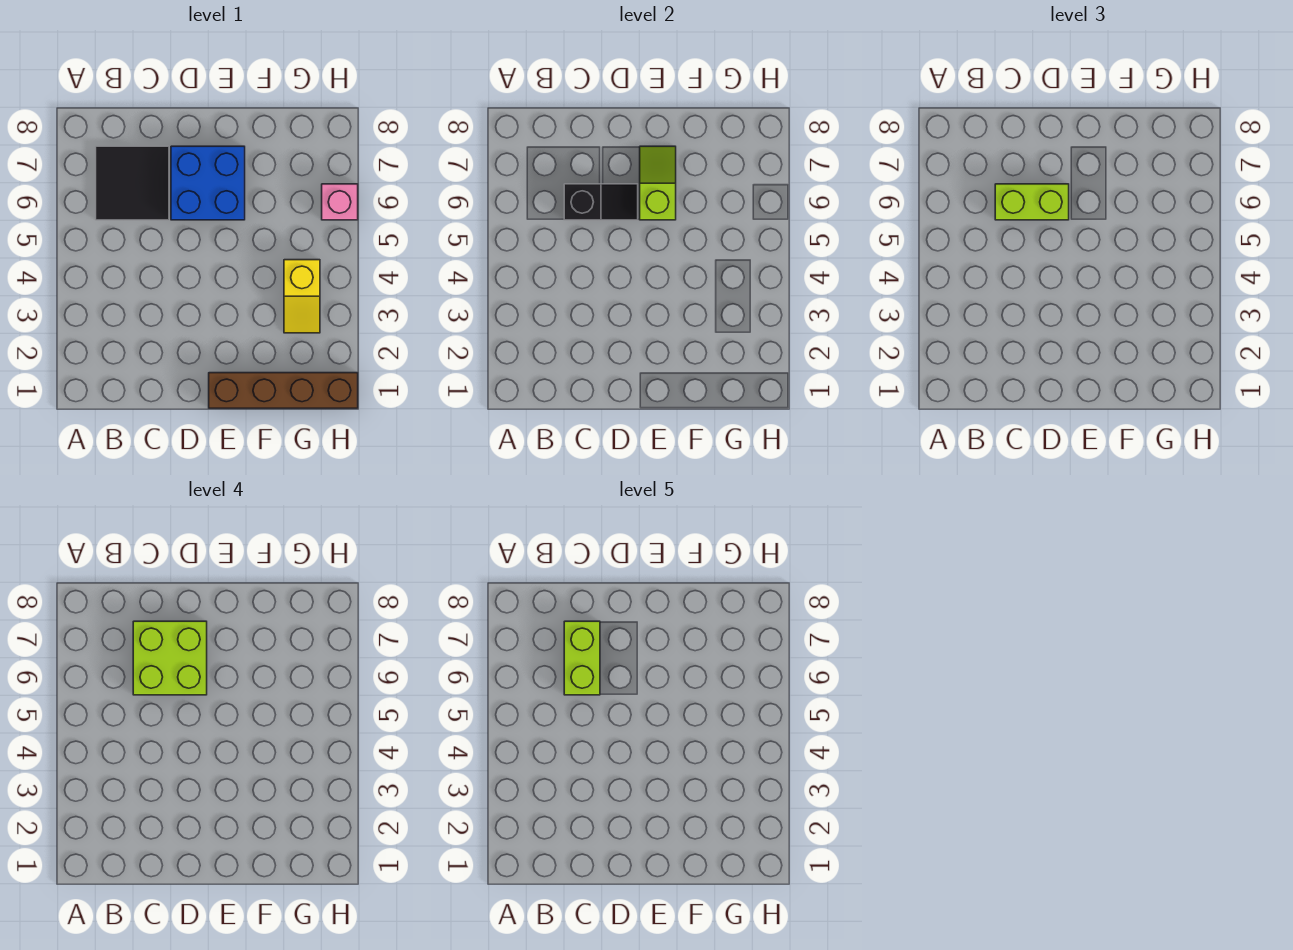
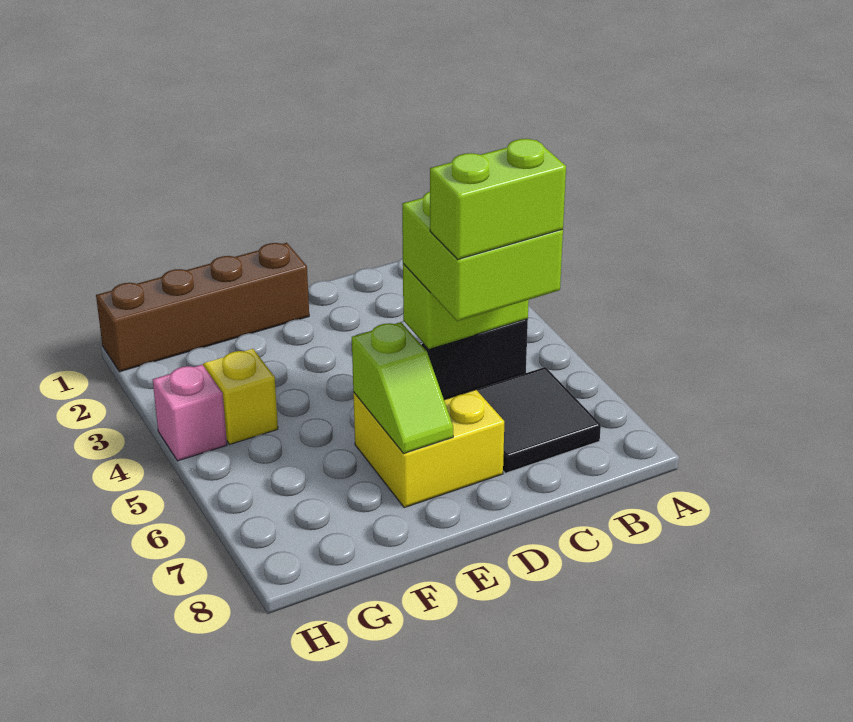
lime brick C6:C7 level 5 -> lime brick C7:D7 level 5
blue brick D6:E7 level 1 -> yellow brick D6:E7 level 1
pink brick H6 level 1 -> pink brick H4 level 1

